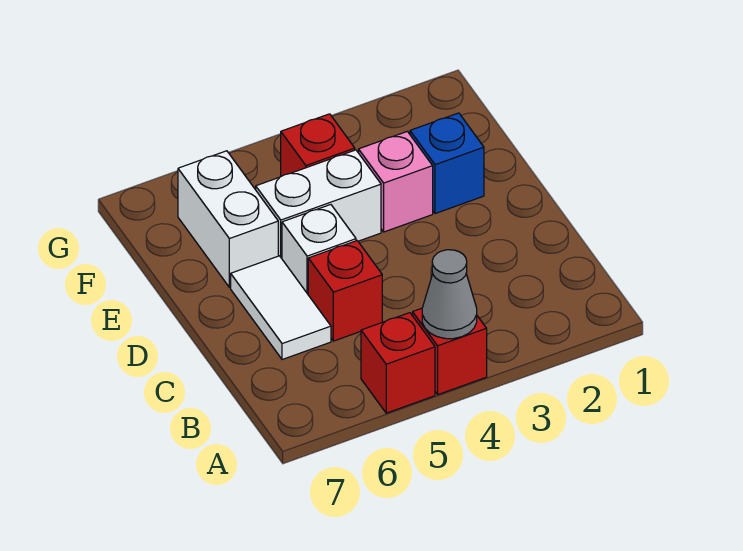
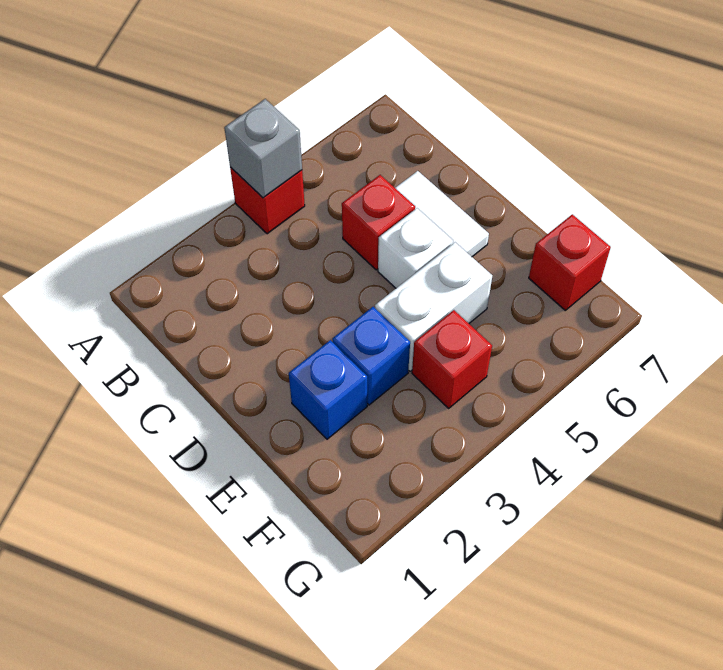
grey cone A4 level 2 -> grey brick A4 level 2
red brick A5 level 1 -> red brick F7 level 1
pink brick E3 level 1 -> blue brick E3 level 1
white brick E6:F6 level 1 -> none

